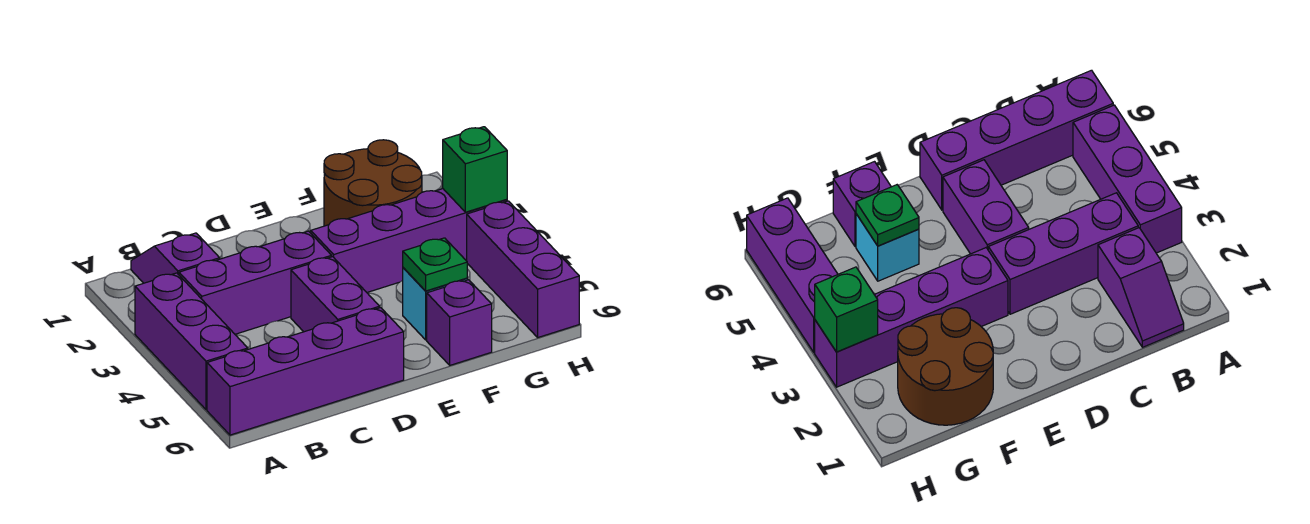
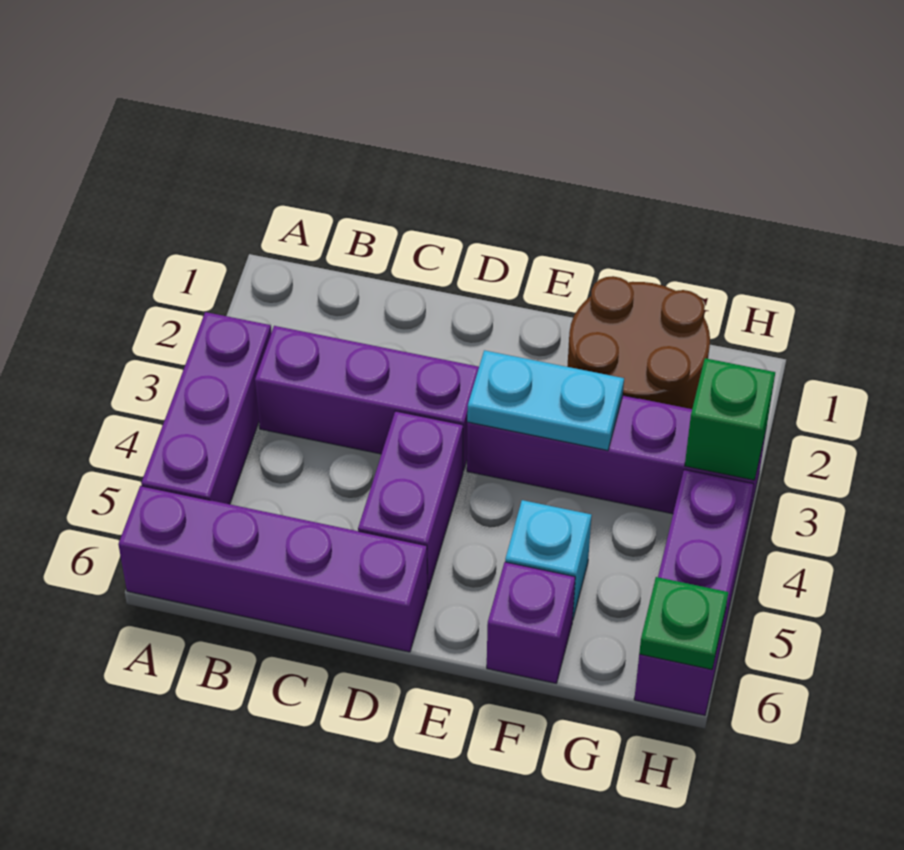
purple slope B1:B2 level 1 top 2 -> none
none -> cyan plate E3:F3 level 2
green plate F5 level 2 -> green plate H6 level 2

